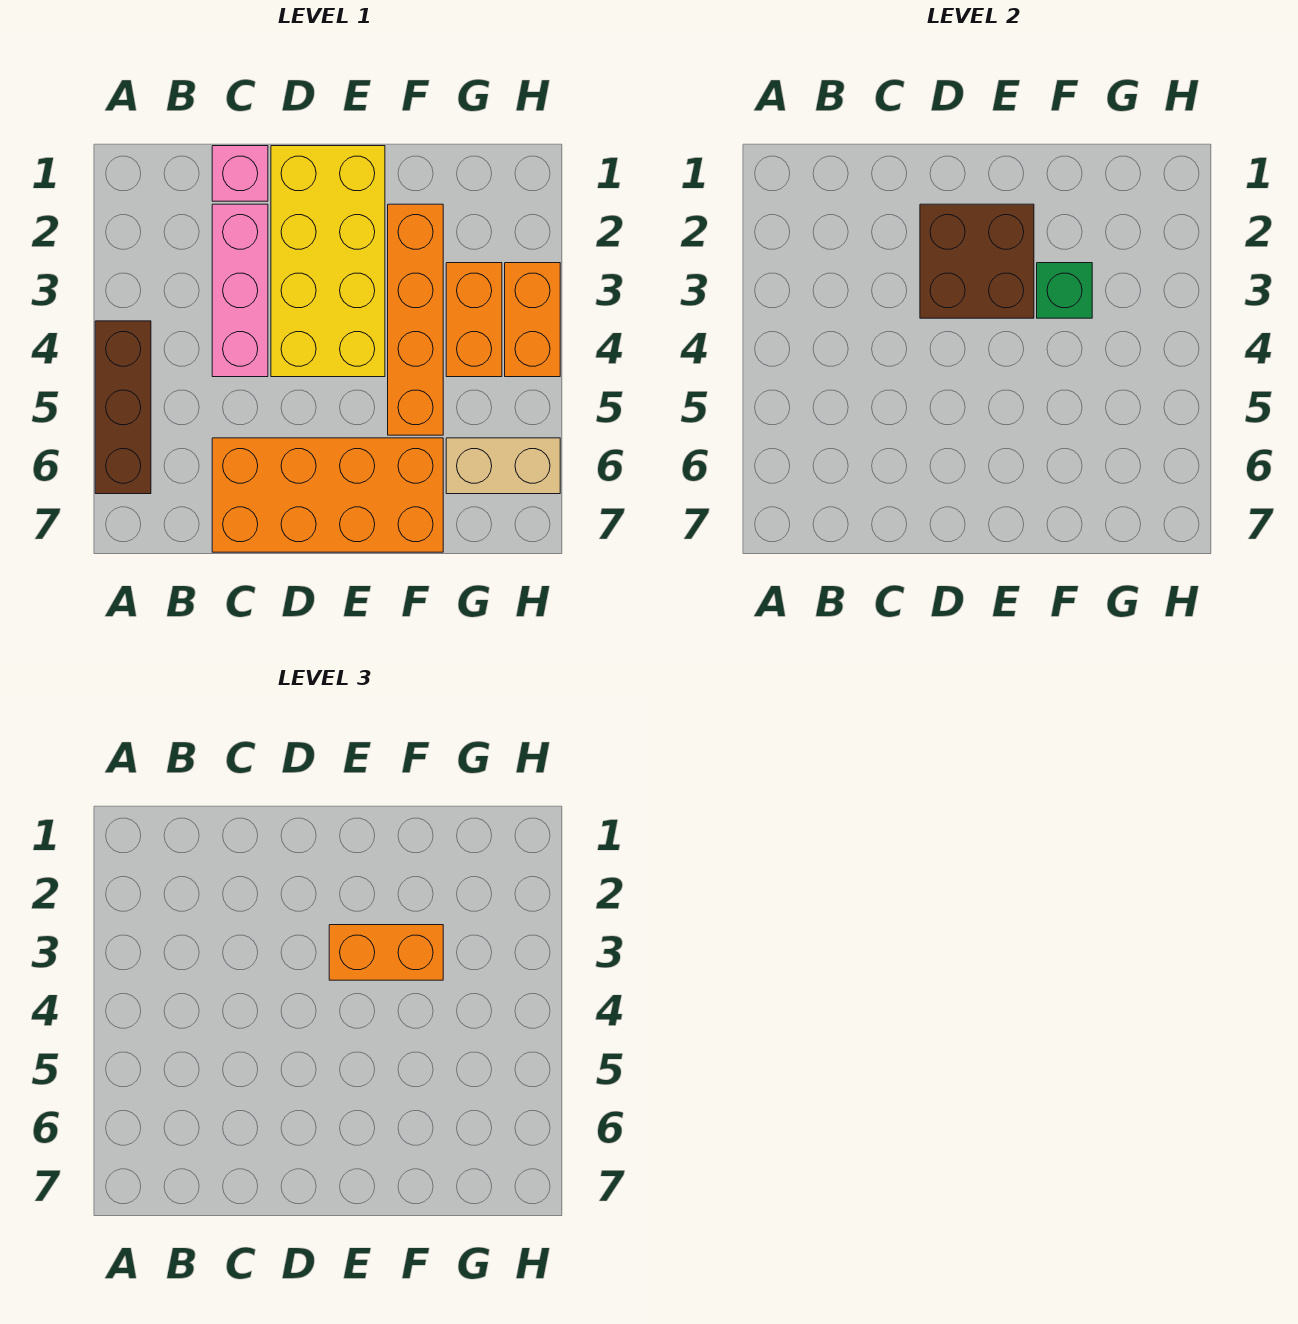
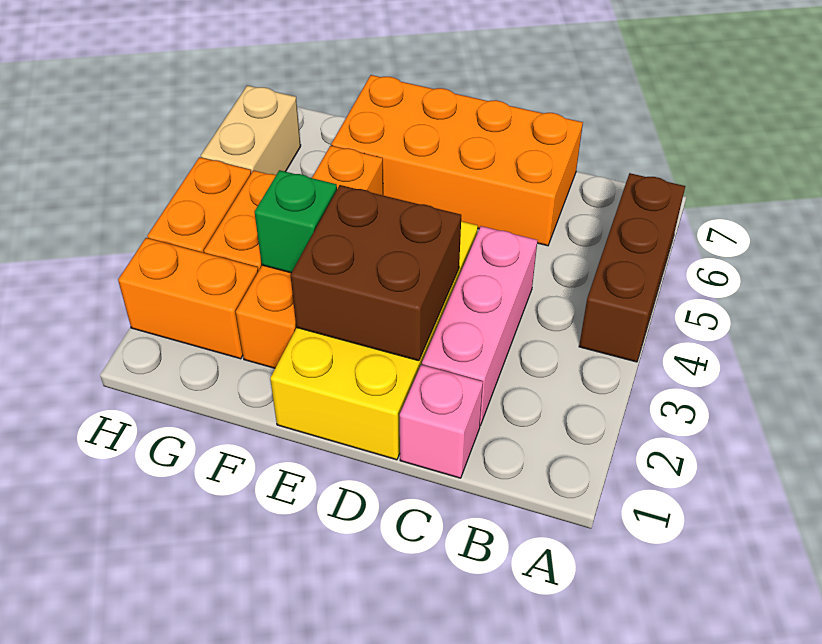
orange brick E3:F3 level 3 -> orange brick G2:H2 level 1
tan brick G6:H6 level 1 -> tan brick H5:H6 level 1

